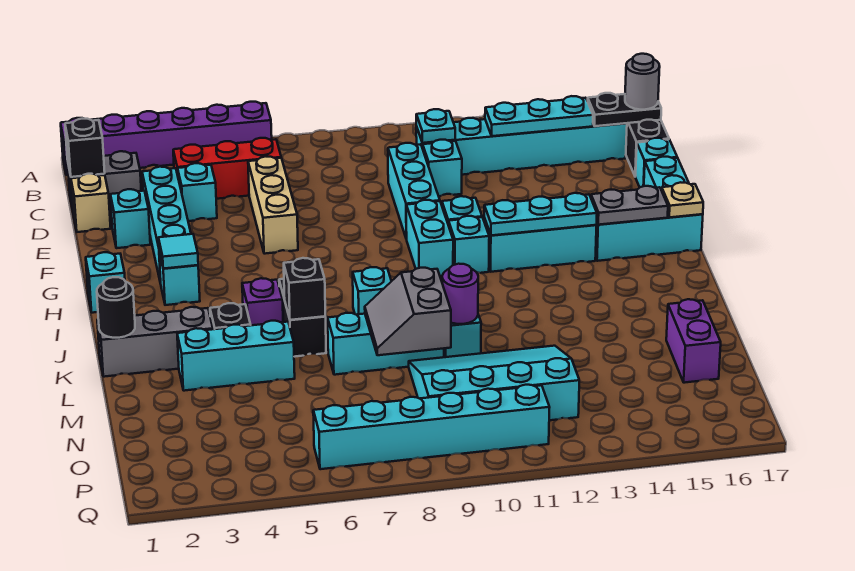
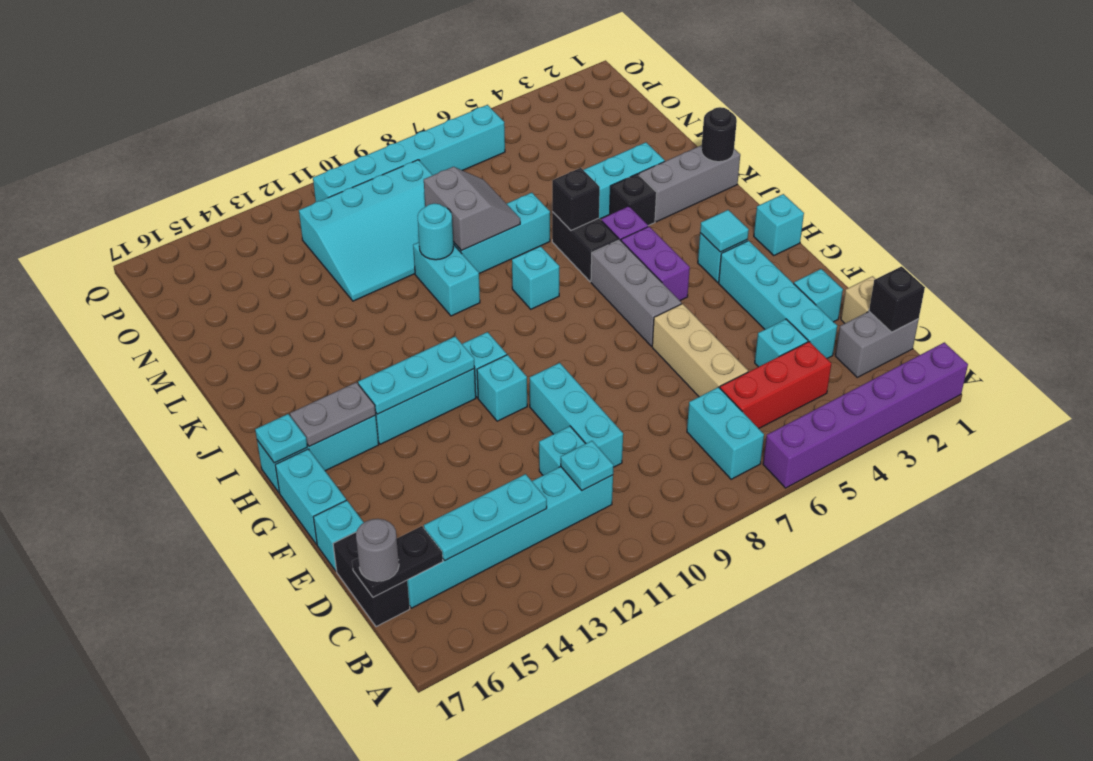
none -> grey brick G6:I6 level 1
cyan brick G10:H10 level 1 -> cyan brick B7:C7 level 1
tan plate H17 level 2 -> cyan plate H17 level 2
purple round brick L10 level 2 -> cyan round brick L10 level 2
purple brick M16:N16 level 1 -> purple brick H5:I5 level 1

